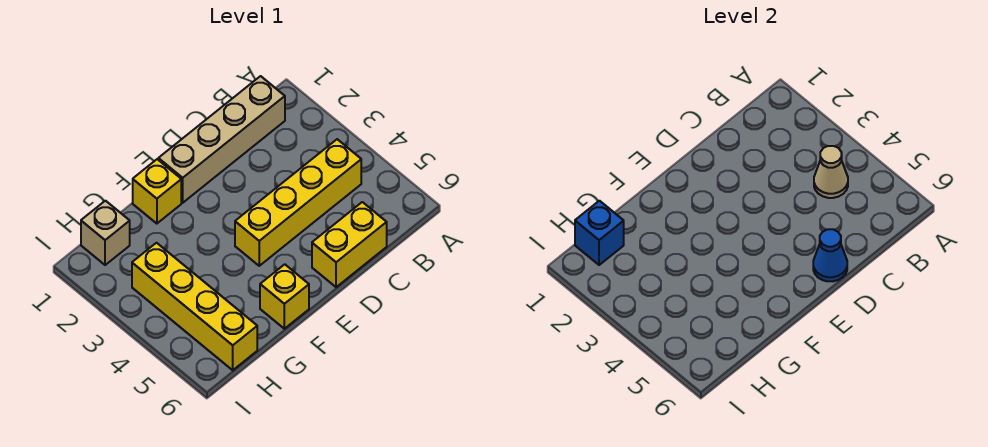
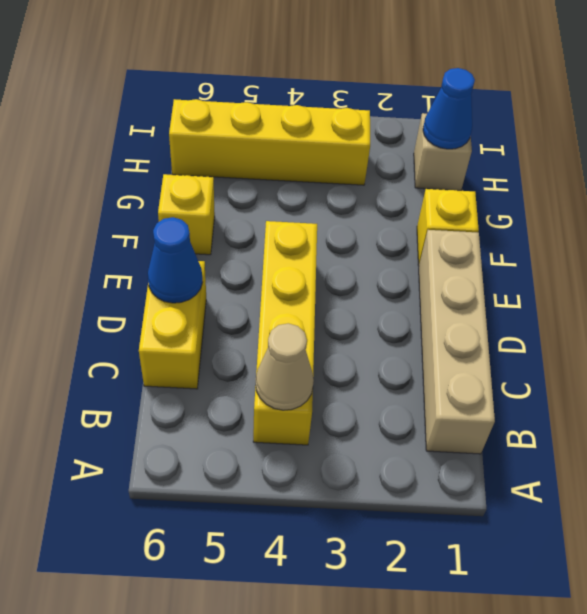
blue brick H1 level 2 -> blue cone H1 level 2

